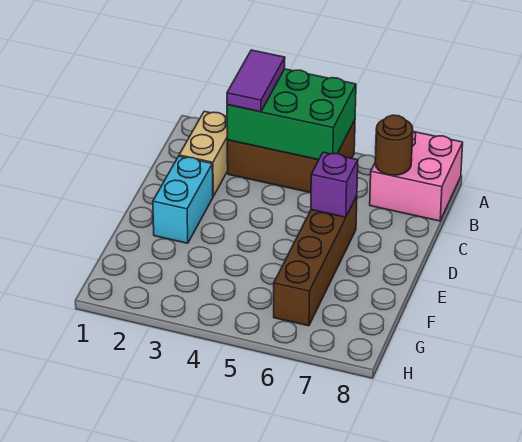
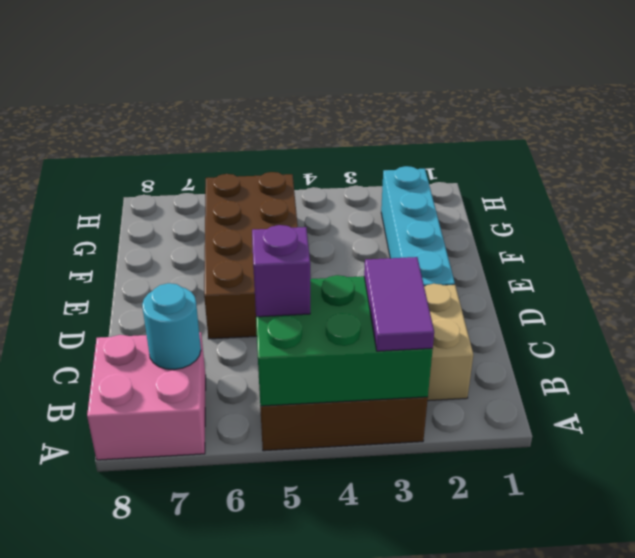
brown round brick B7 level 2 -> cyan round brick B7 level 2
cyan brick D2:E2 level 1 -> cyan brick D2:G2 level 1
brown brick D6:G6 level 1 -> brown brick D5:G6 level 1
purple brick D6 level 2 -> purple brick B5 level 3

